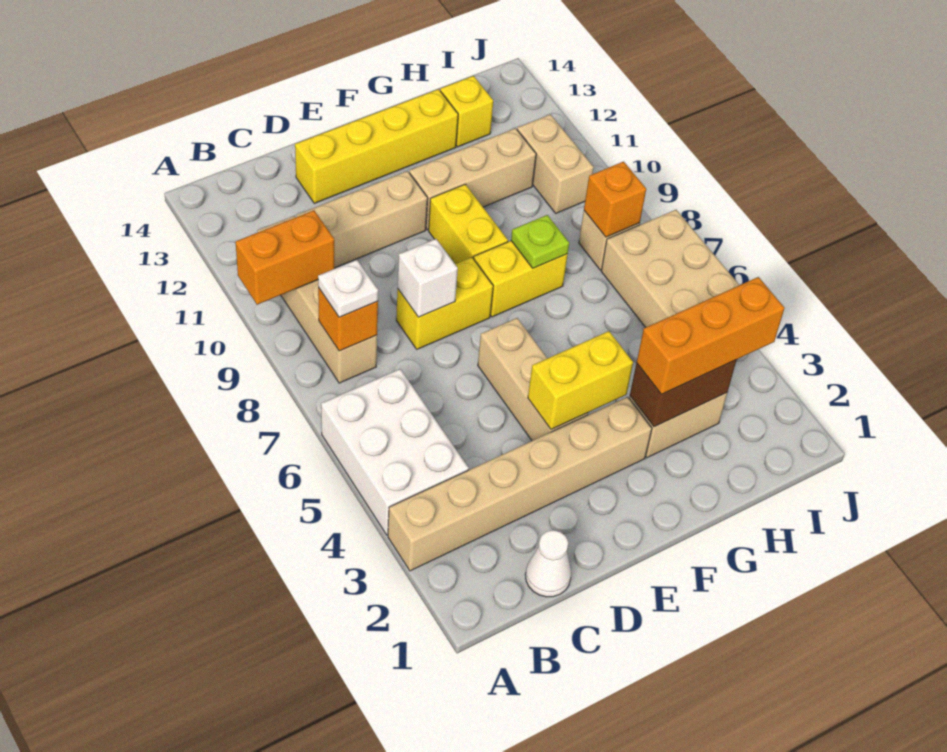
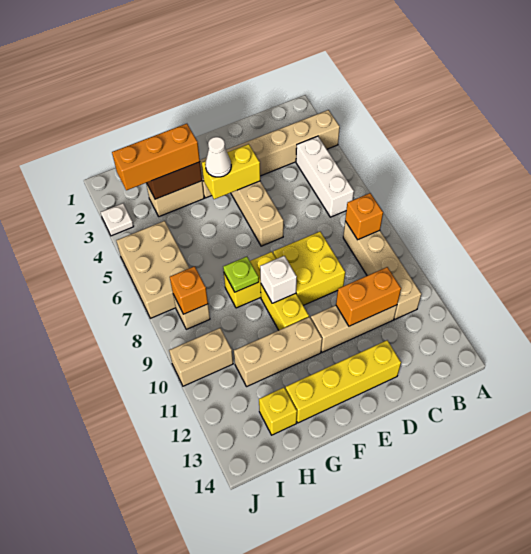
white brick A4:B6 level 1 -> white brick B4:B6 level 1
orange brick A10:B10 level 2 -> orange brick C11:D11 level 2
white plate B8 level 3 -> white plate J3 level 1
white cone C1 level 1 -> white cone F4 level 3
yellow brick D8:E8 level 1 -> yellow brick D8:E9 level 1
white brick D8 level 2 -> white brick F9 level 2
tan brick I10:I11 level 1 -> tan brick I10:J10 level 1

